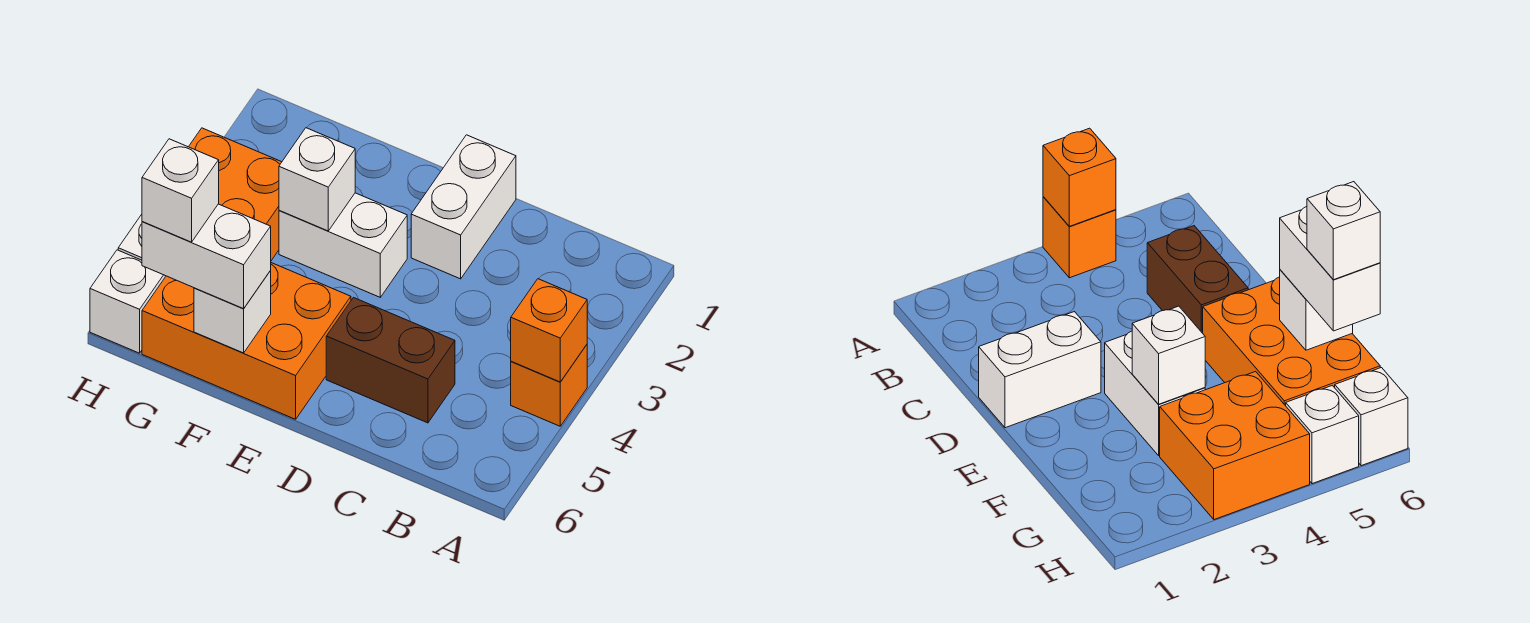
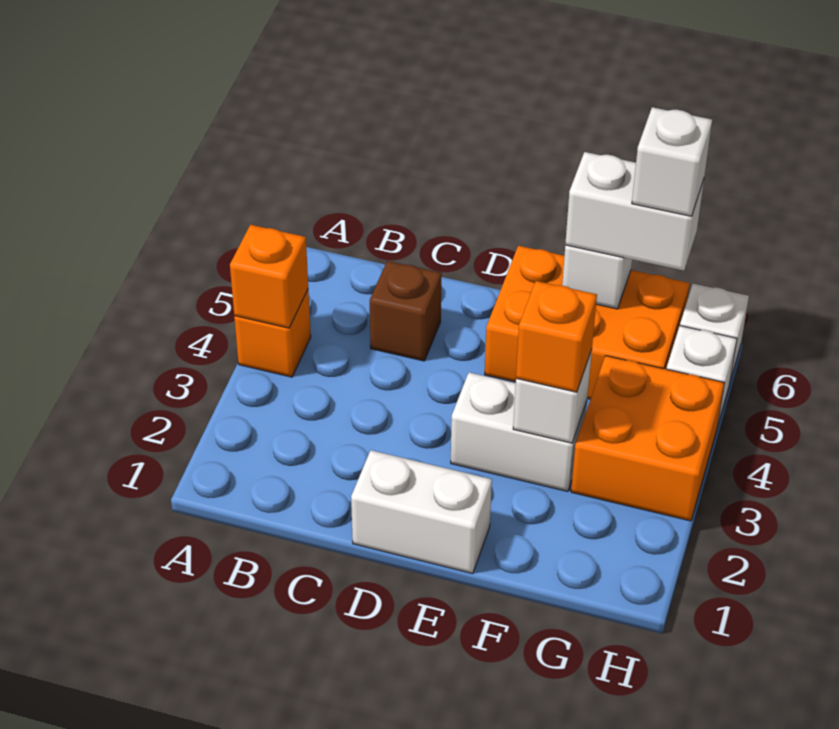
brown brick C5:D5 level 1 -> brown brick C5 level 1
white brick D1:D2 level 1 -> white brick D1:E1 level 1
none -> orange brick F3 level 3

